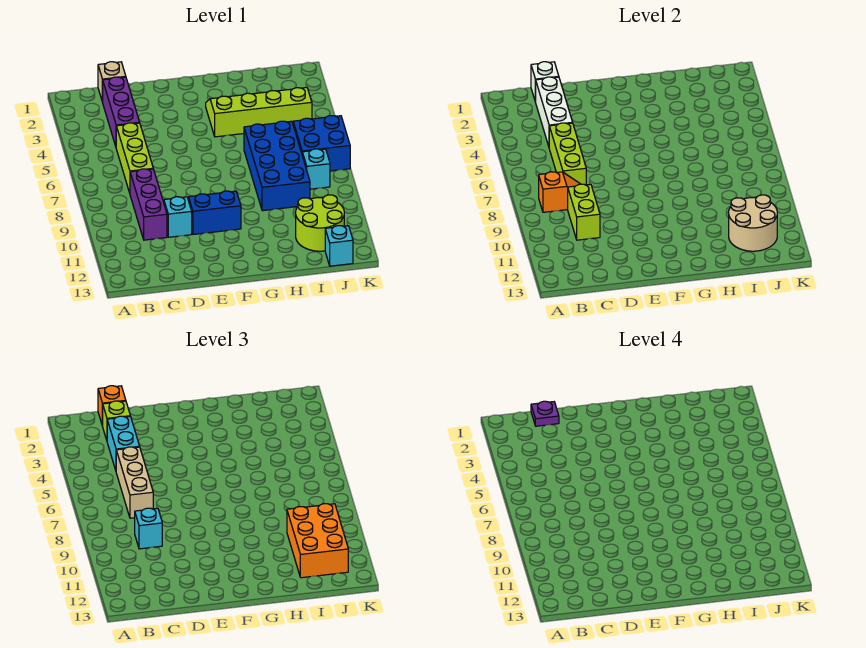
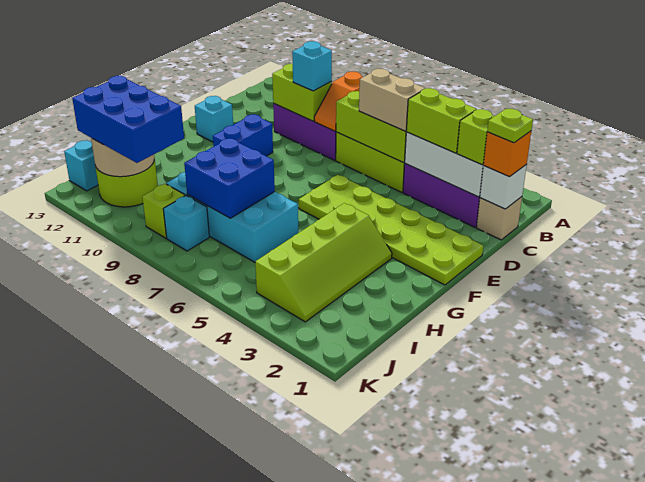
purple plate C1 level 4 -> lime plate C1 level 4
cyan brick C3:C4 level 3 -> lime brick C3:C4 level 3
tan brick C5:C7 level 3 -> tan brick C5:C6 level 3
cyan brick D10 level 1 -> cyan brick E12 level 1
none -> lime plate E1:F6 level 1
blue brick H6:I9 level 1 -> cyan brick H6:I9 level 1
orange brick I10:J12 level 3 -> blue brick I10:J12 level 3
blue brick J6:K7 level 1 -> blue brick H7:I8 level 2
none -> lime brick J9 level 1

